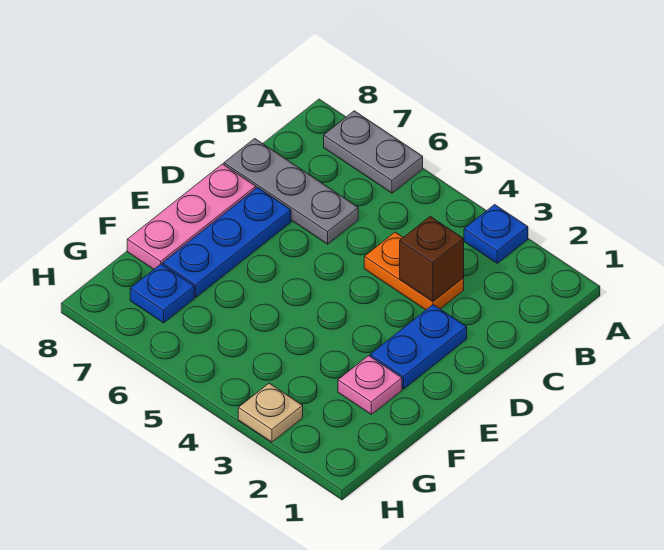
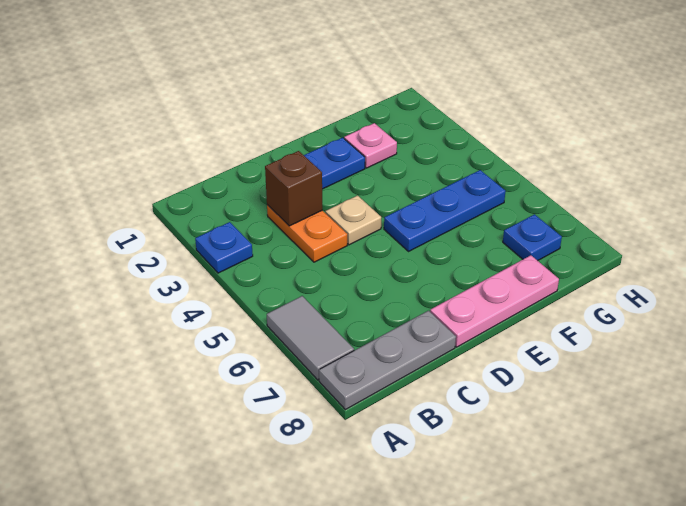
grey plate A6:A7 level 1 -> grey tile A6:A7 level 1
grey plate C6:C8 level 1 -> grey plate A8:C8 level 1
blue plate D7:F7 level 1 -> blue plate E5:G5 level 1
tan plate H3 level 1 -> tan plate D4 level 1

